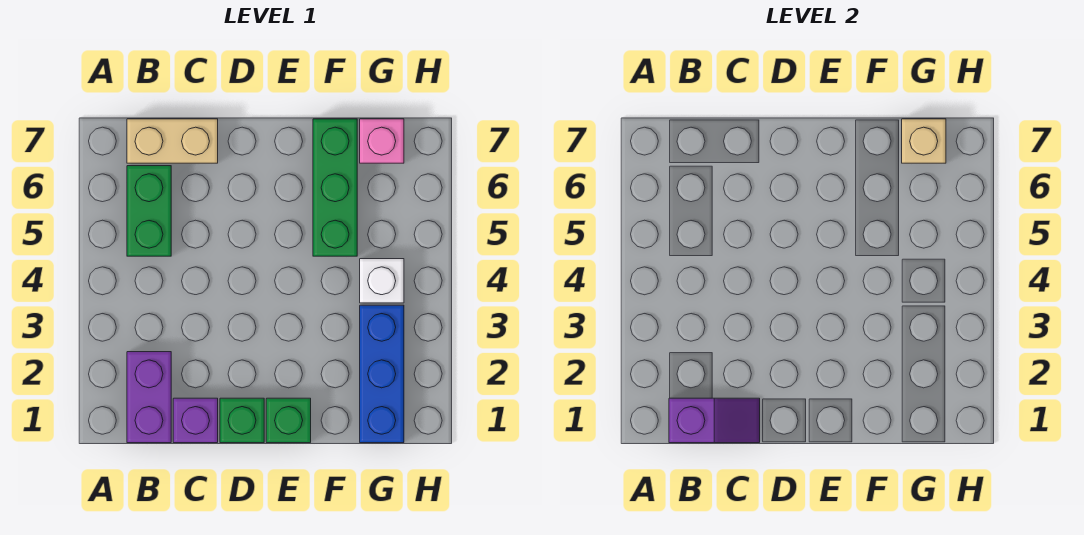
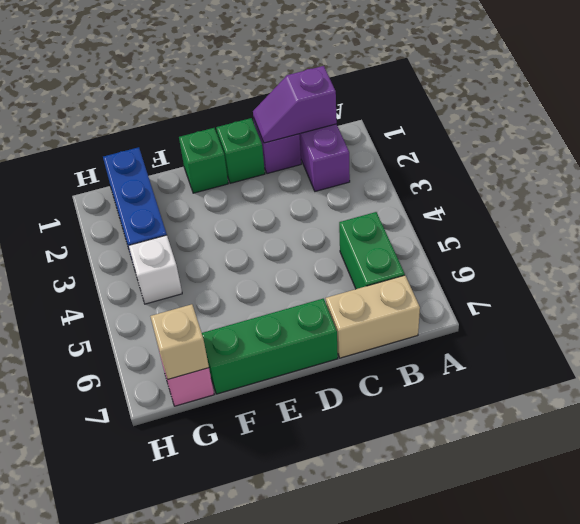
green brick F5:F7 level 1 -> green brick D7:F7 level 1

